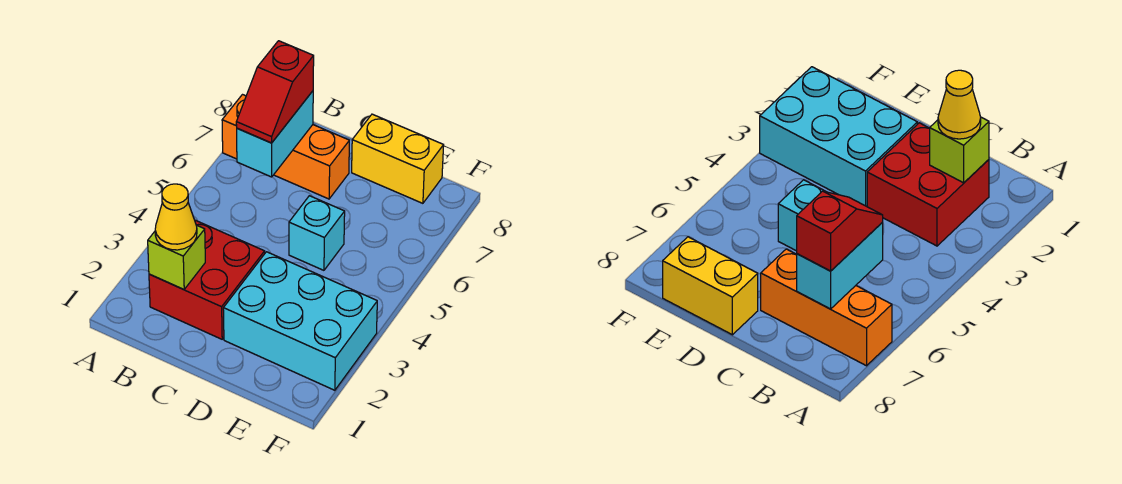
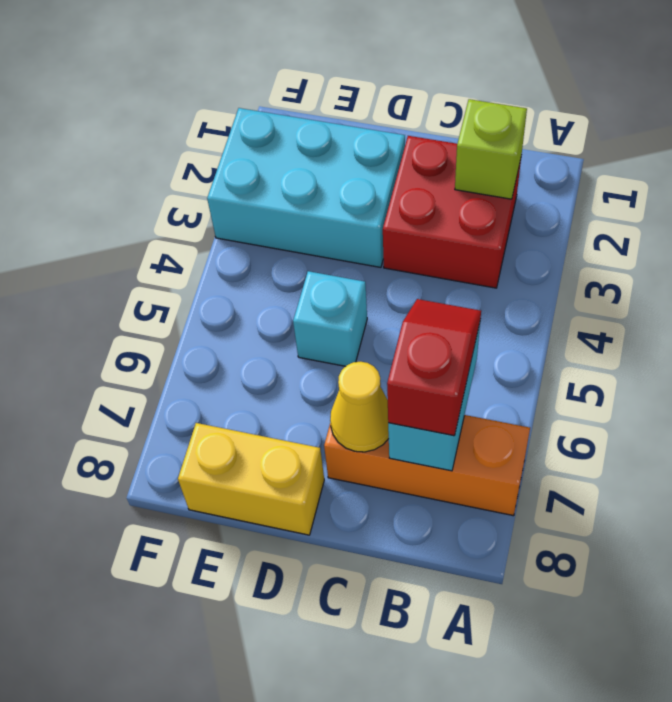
yellow cone B2 level 3 -> yellow cone C7 level 2

